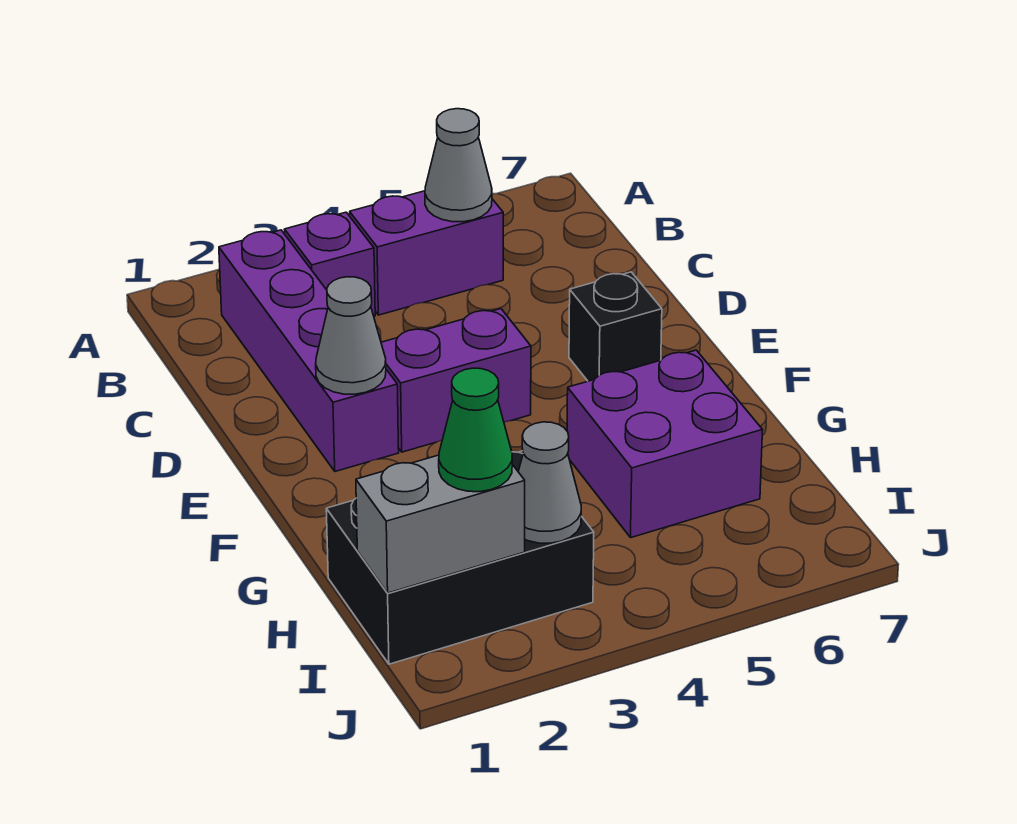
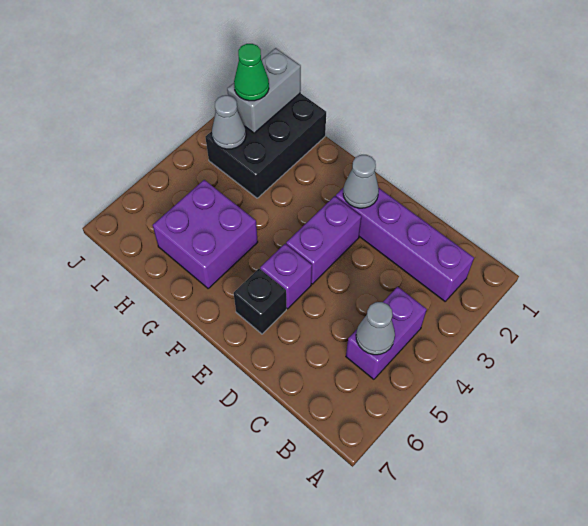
purple brick B3 level 1 -> purple brick E5 level 1

